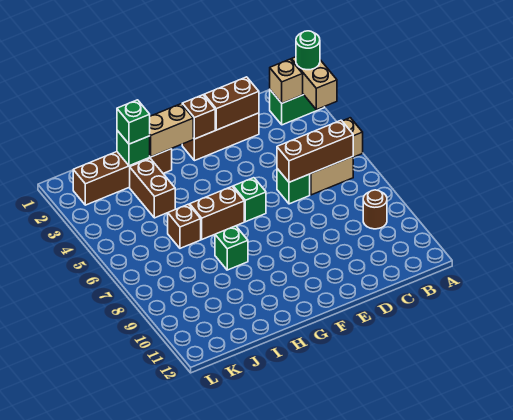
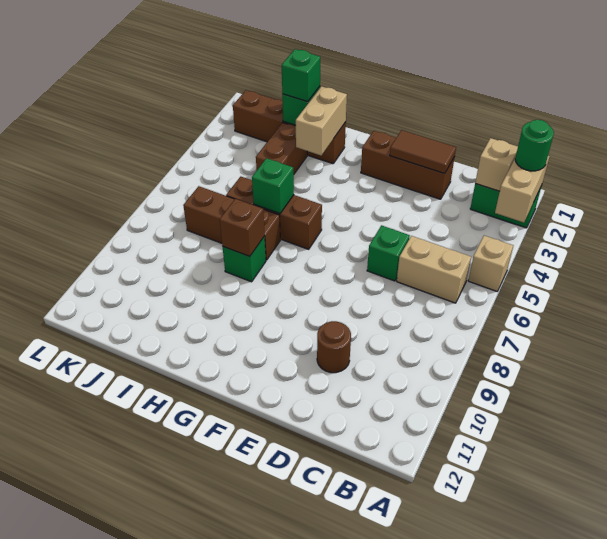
brown brick B6:D6 level 2 -> brown brick H7:J7 level 1
brown round brick B9 level 1 -> brown round brick D10 level 1
brown brick D2:E2 level 2 -> brown tile D2:E2 level 2
brown brick F2 level 2 -> brown brick H8 level 2
green brick F6 level 1 -> green brick H6 level 2
tan brick G2:H2 level 2 -> tan brick H2:H3 level 2

